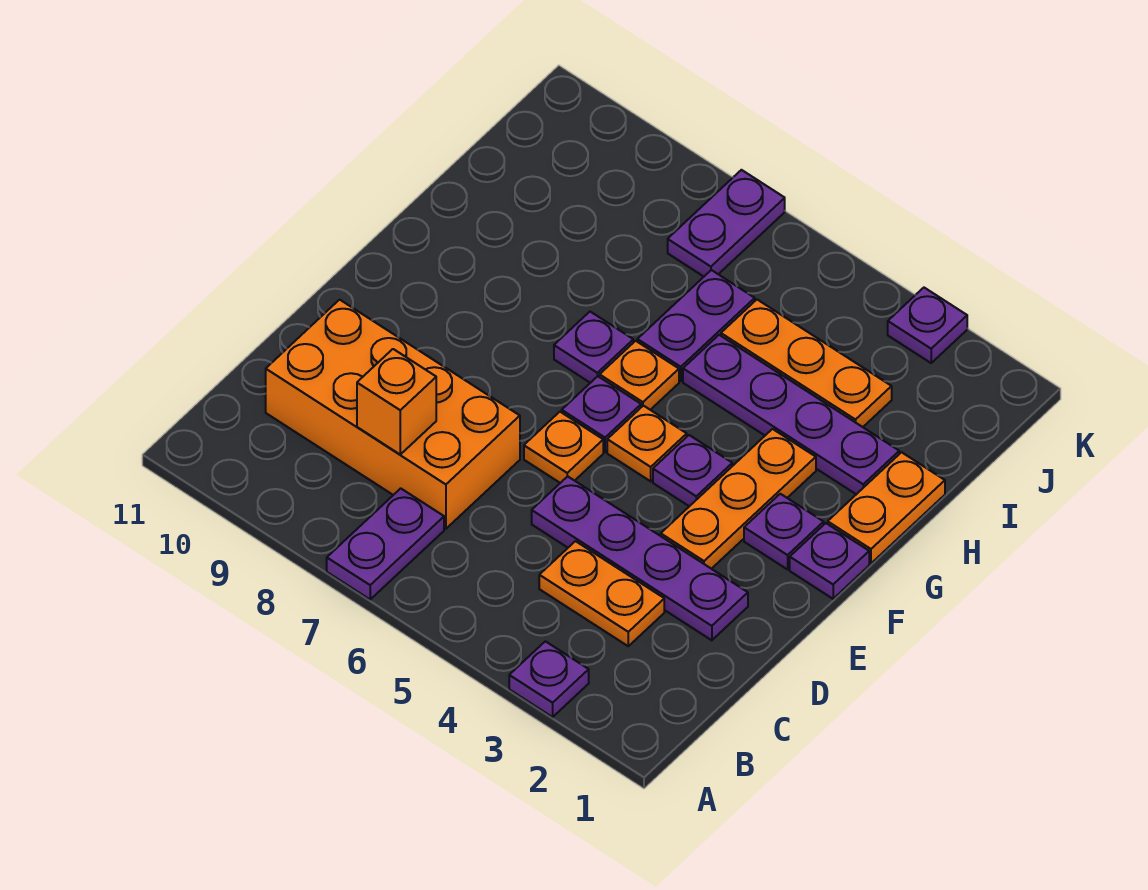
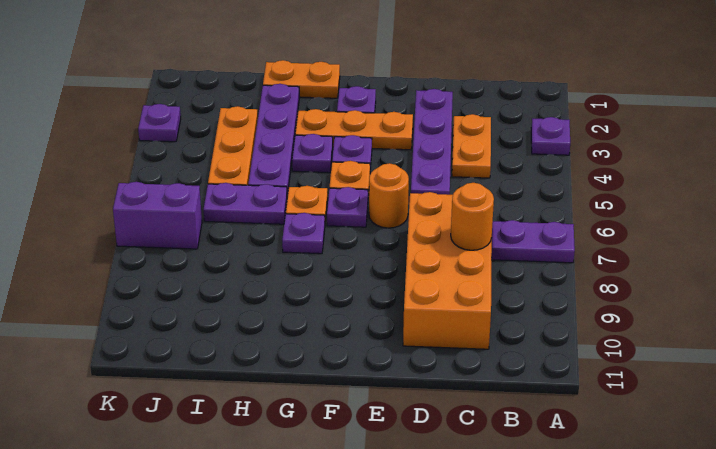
orange brick C8 level 2 -> orange round brick C8 level 2
orange plate E6 level 1 -> orange round brick E6 level 1
purple plate F1 level 1 -> purple plate G4 level 1
purple plate J7:K7 level 1 -> purple brick J7:K7 level 1

